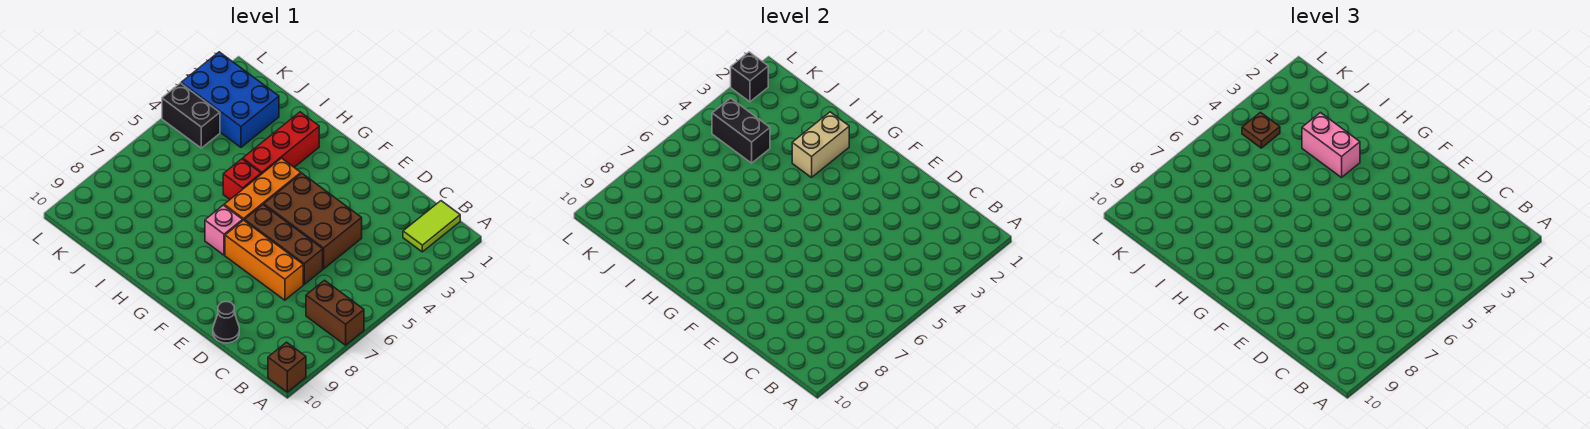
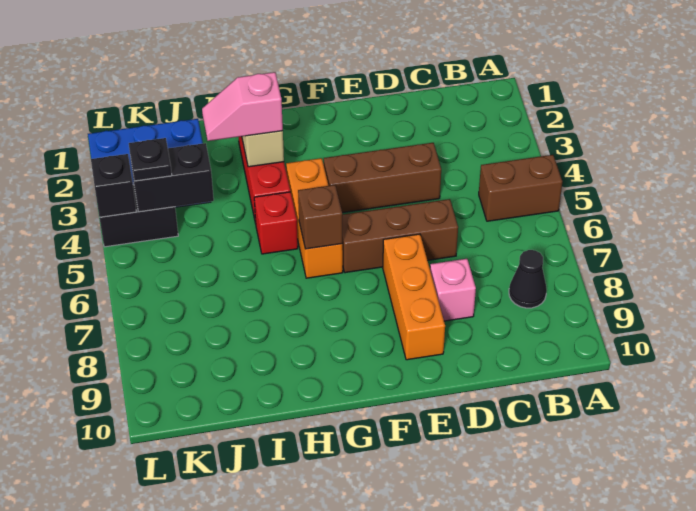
brown brick A7:B7 level 1 -> brown brick A5:B5 level 1
brown brick A10 level 1 -> brown brick G6 level 2
lime tile B1:B2 level 1 -> none
brown brick D4:F5 level 1 -> brown brick D4:F4 level 1
orange brick D7:F7 level 1 -> orange brick E7:E9 level 1
black cone D10 level 1 -> black cone B8 level 1
pink brick G7 level 1 -> pink brick D8 level 1
pink brick H3:I3 level 3 -> pink slope H3:I3 level 3 top H
brown plate K4 level 3 -> black plate K4 level 3
black brick L2 level 2 -> black brick L4 level 2

